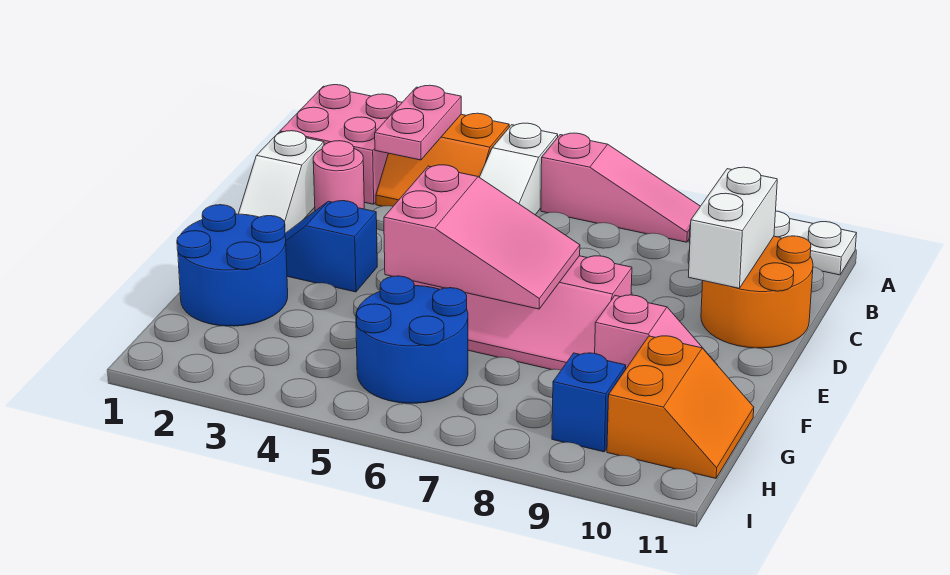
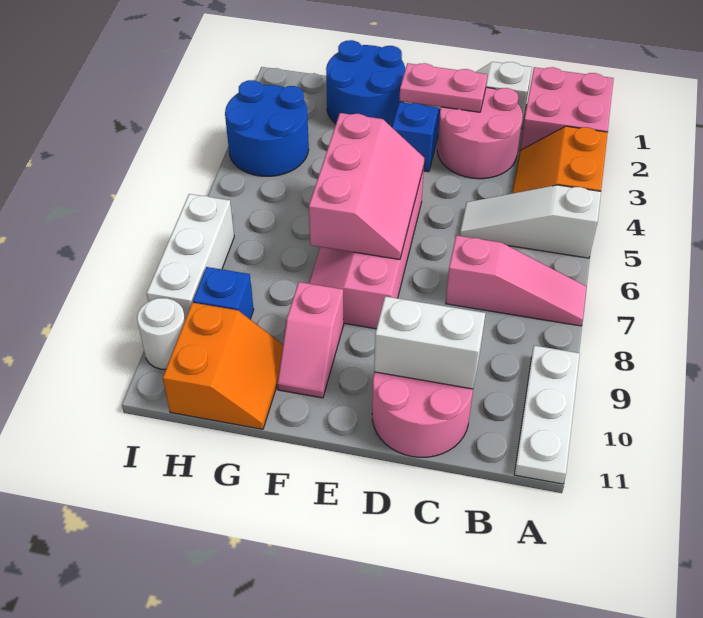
pink plate A3:B3 level 2 -> pink plate D2:E2 level 2
pink slope A6:A8 level 1 top 6 -> pink slope A7:C7 level 1 top C
pink round brick C2 level 1 -> pink round brick C2:D3 level 1
orange round brick C10:D11 level 1 -> pink round brick C10:D11 level 1
pink slope E5:F7 level 2 top 5 -> pink slope E5:F7 level 2 top F
blue round brick G5:H6 level 1 -> blue round brick H3:I4 level 1
orange slope G10:H11 level 1 top 10 -> orange slope G10:H11 level 1 top H
none -> white brick I7:I9 level 1
none -> white round brick I10 level 1

